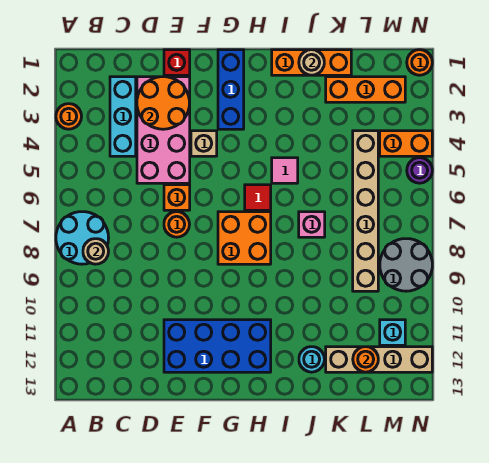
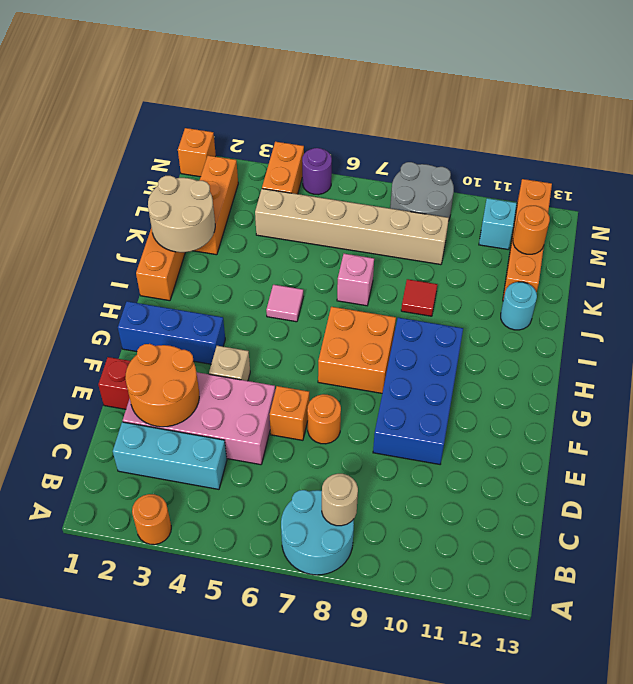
blue brick E11:H12 level 1 -> blue brick E9:H10 level 1
red tile H6 level 1 -> red tile J9 level 1
tan round brick J1 level 2 -> tan round brick J1:K2 level 2
tan brick K12:N12 level 1 -> orange brick K12:N12 level 1
orange round brick N1 level 1 -> orange brick N1 level 1

